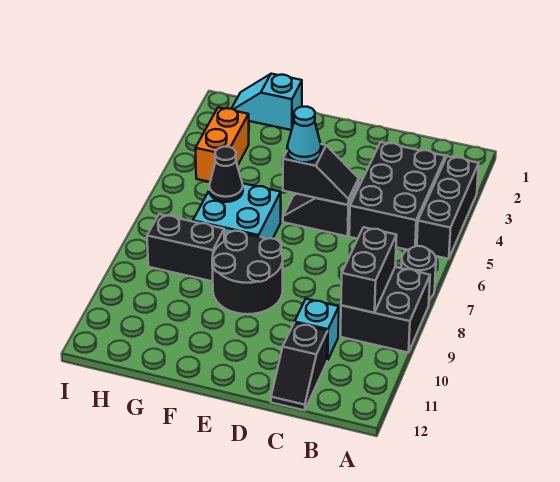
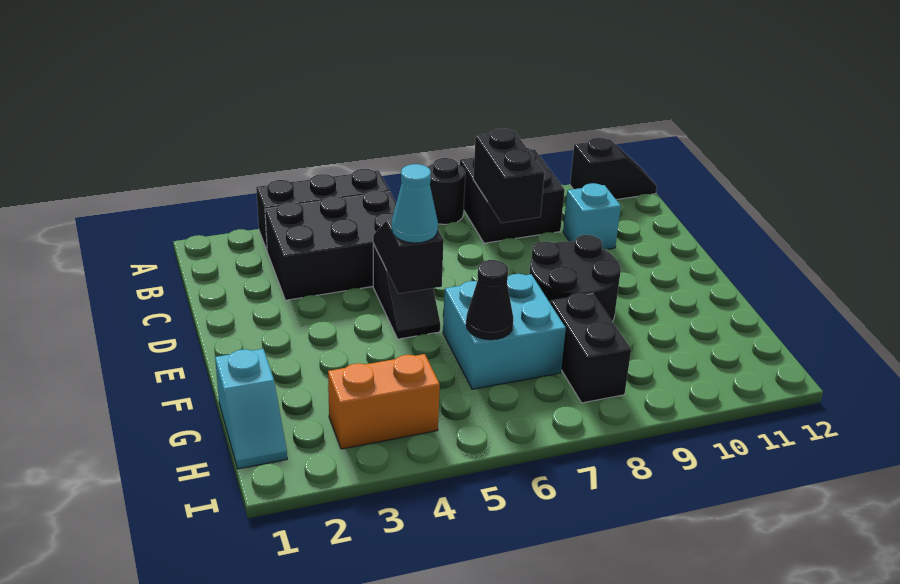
black brick B8:B9 level 2 -> black brick B8:C8 level 2
black slope C11:C12 level 1 top 11 -> black slope A11:A12 level 1 top 11

